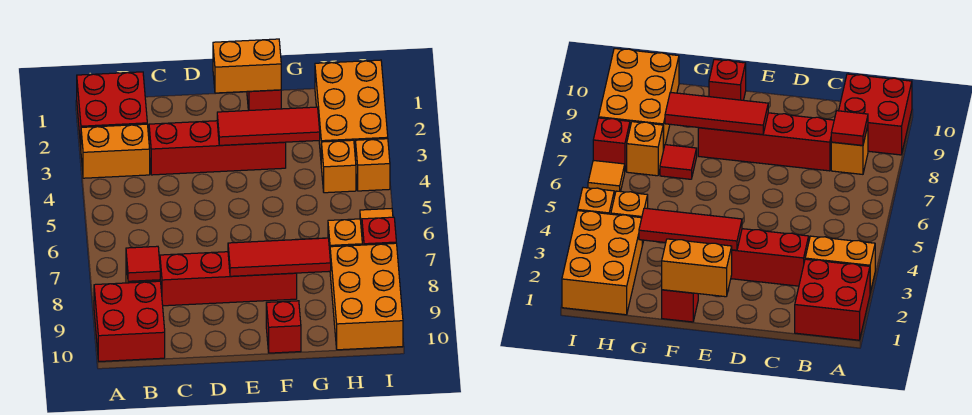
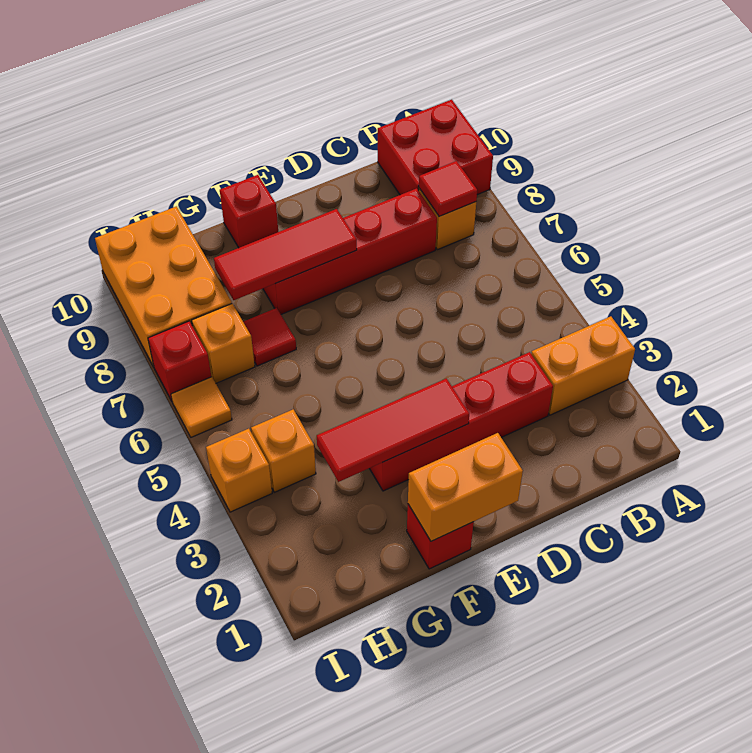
red brick A1:B2 level 1 -> none
orange brick H1:I3 level 1 -> none

